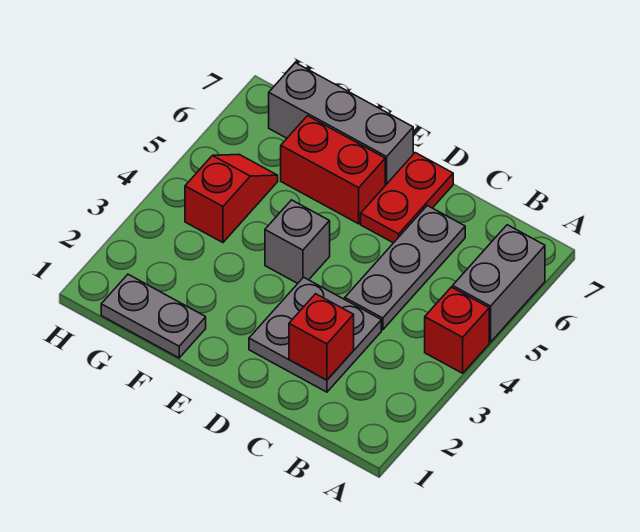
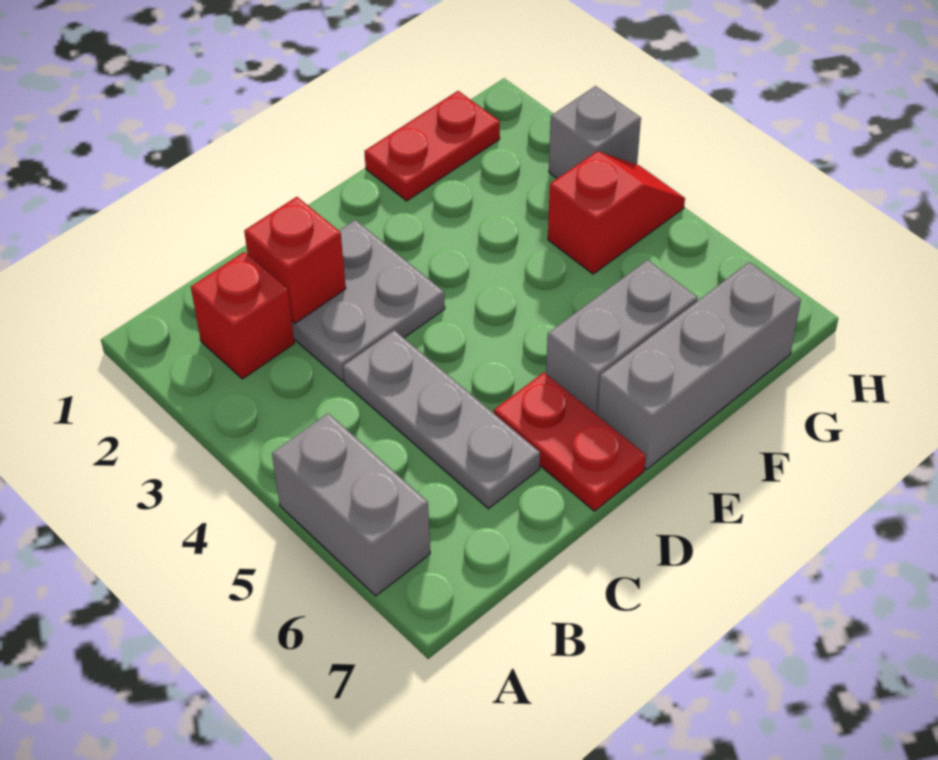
red brick A4 level 1 -> red brick B2 level 1
grey brick E4 level 1 -> grey brick H3 level 1
red brick E6:F6 level 1 -> grey brick E6:F6 level 1
grey plate F1:G1 level 1 -> red plate F1:G1 level 1
red slope G4:G5 level 1 top 4 -> red slope G4:H4 level 1 top G

